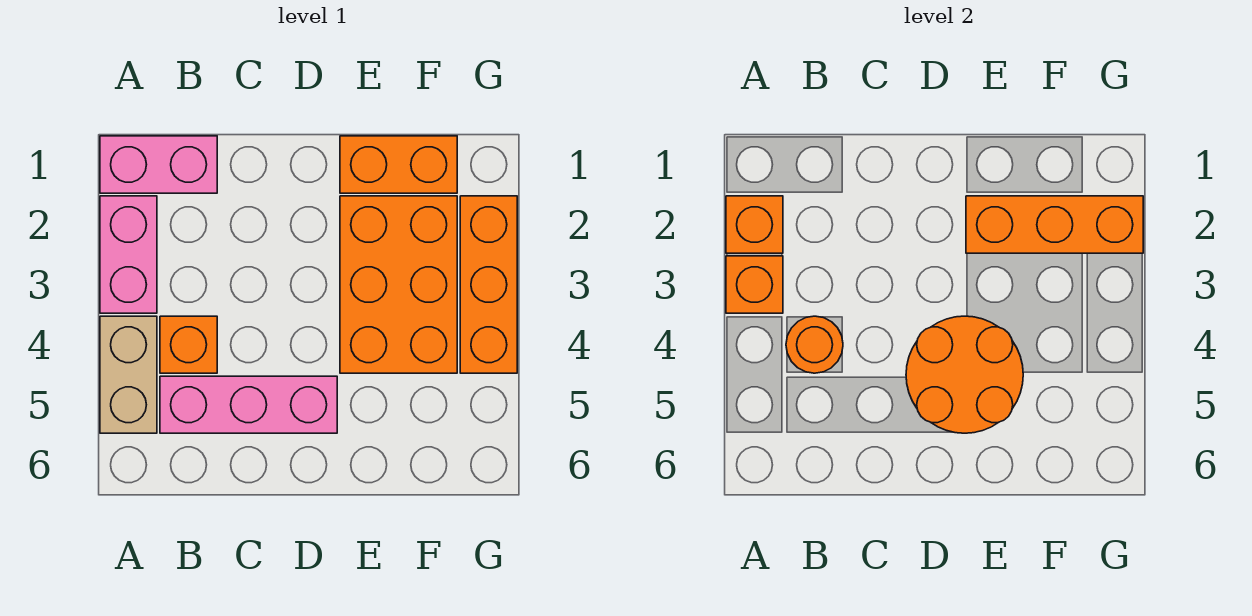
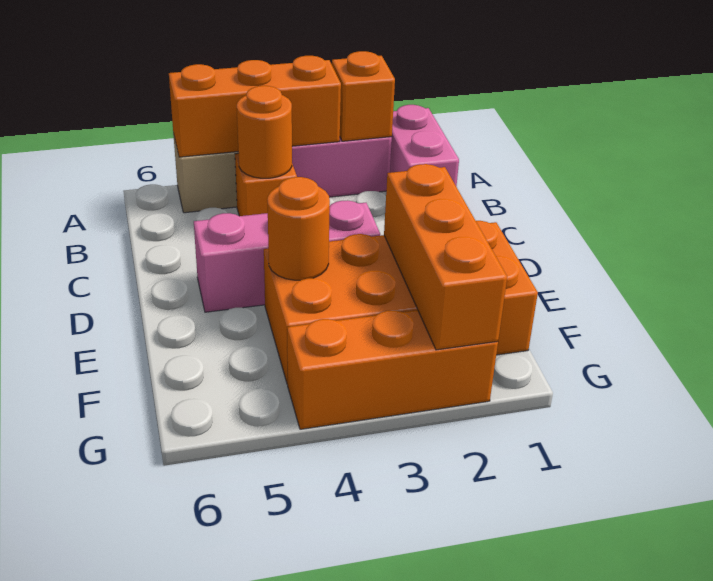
orange brick A3 level 2 -> orange brick A3:A5 level 2
pink brick B5:D5 level 1 -> pink brick D3:D5 level 1
orange round brick D4:E5 level 2 -> orange round brick E4 level 2

